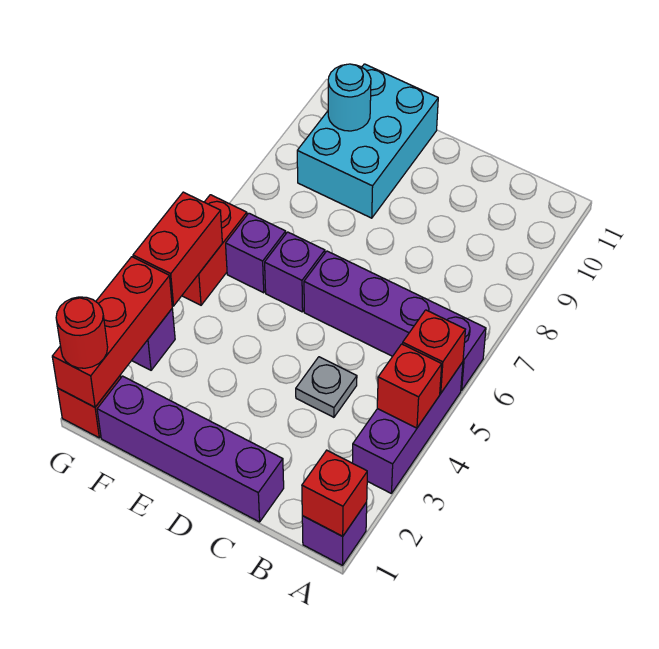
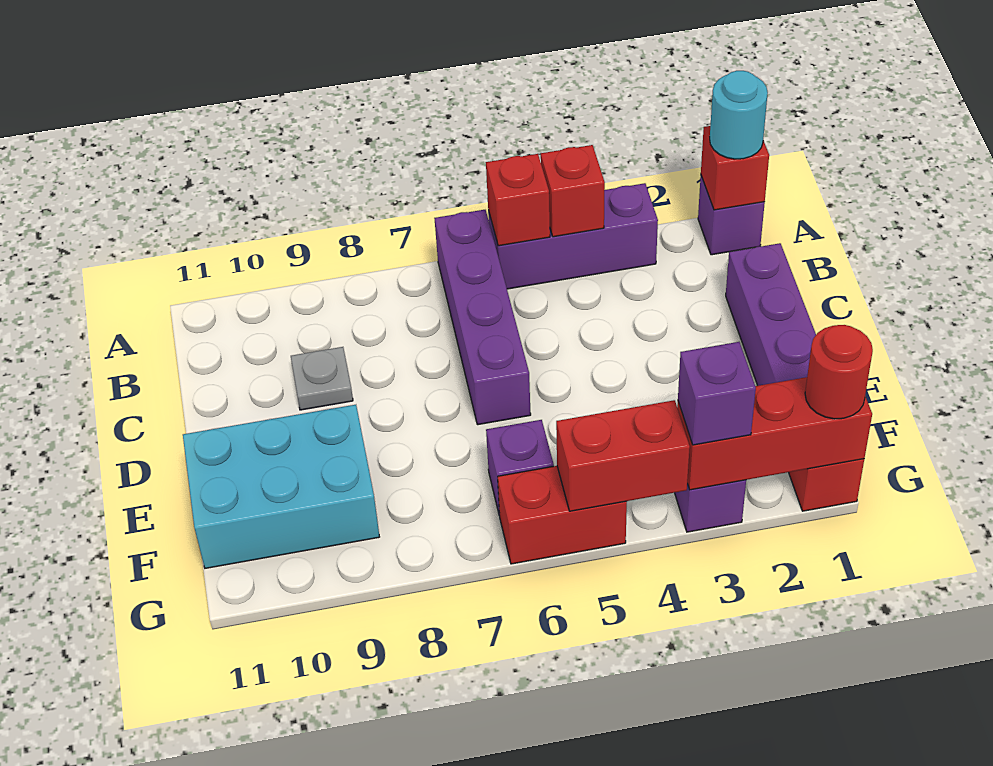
grey plate C4 level 1 -> grey plate C9 level 1
purple brick E6 level 1 -> purple brick G3 level 3
cyan round brick F10 level 2 -> cyan round brick A1 level 3

